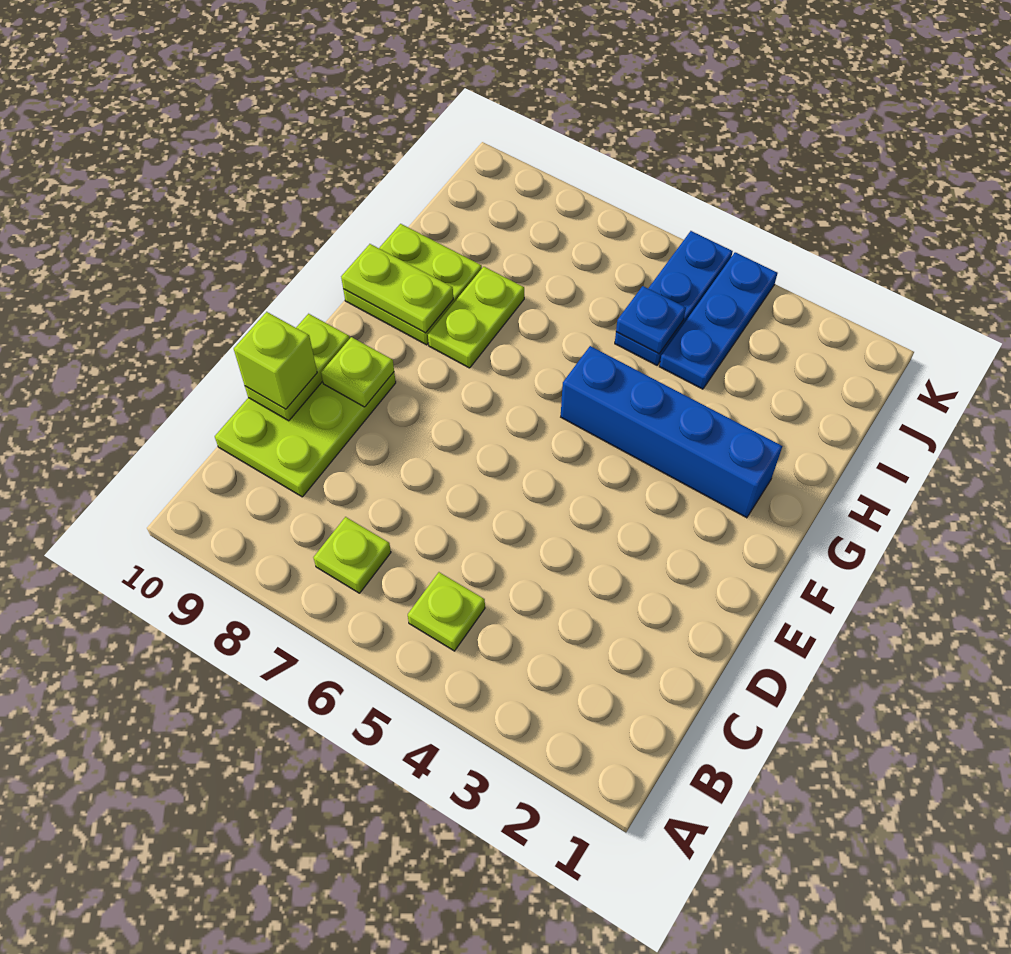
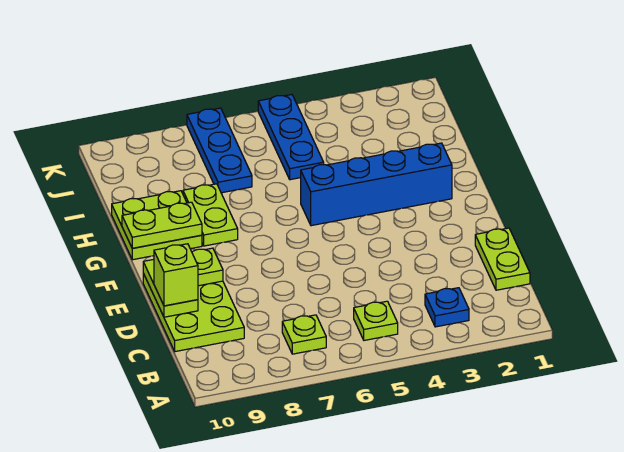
none -> lime plate C1:D1 level 1
blue plate I4:K4 level 1 -> blue plate I7:K7 level 1
blue plate I5 level 2 -> blue plate B3 level 1

